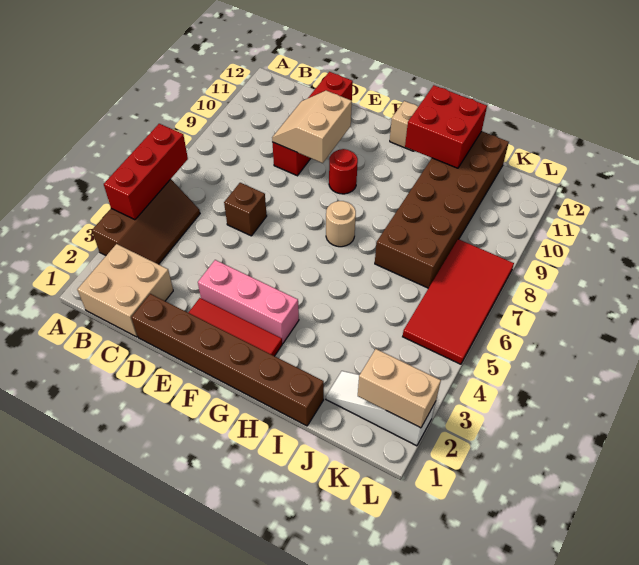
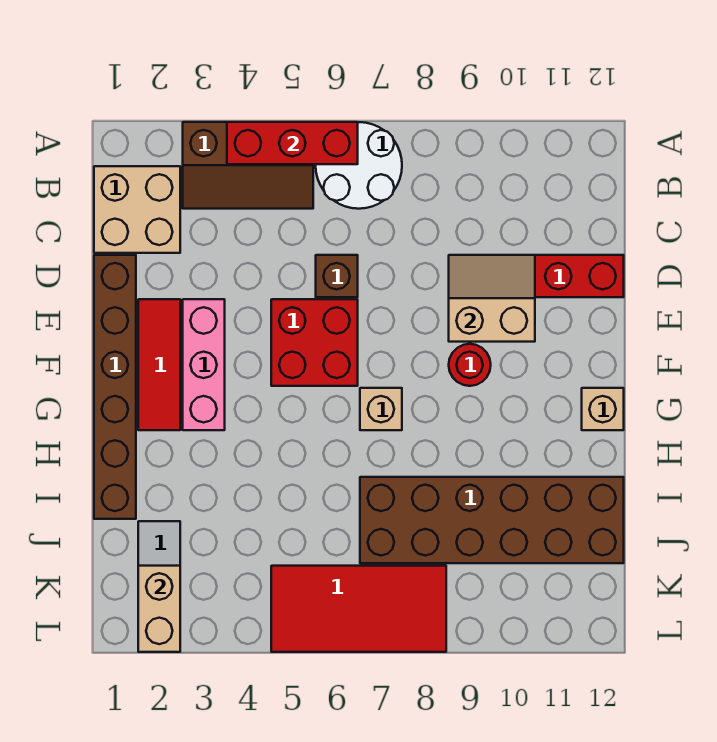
none -> white round brick A6:B7 level 1
tan round brick G7 level 1 -> tan brick G7 level 1
red brick H11:I12 level 2 -> red brick E5:F6 level 1

